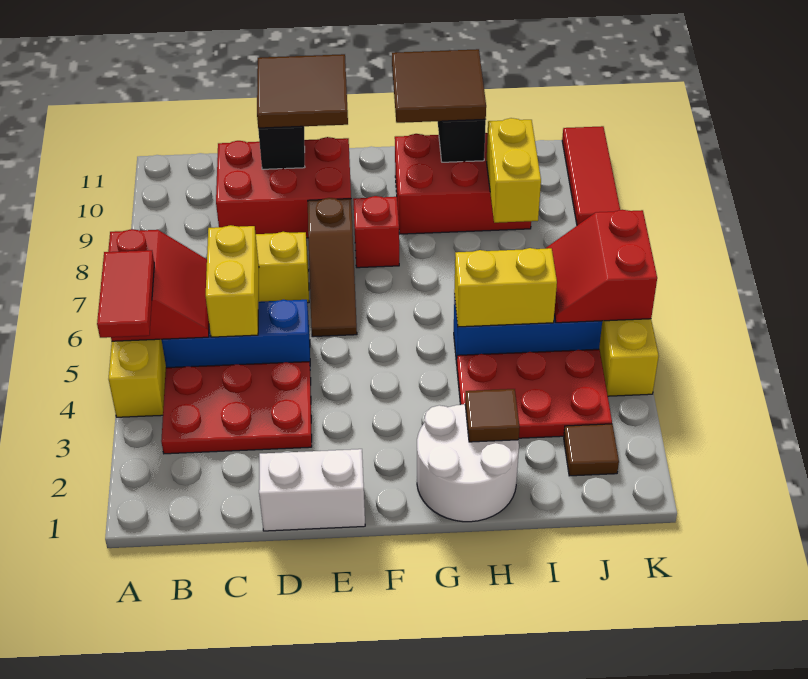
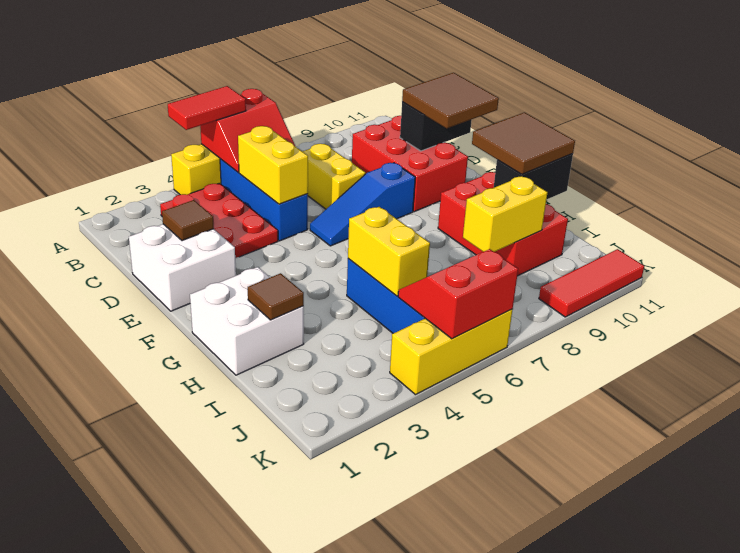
yellow brick C5:C6 level 2 -> yellow brick C5:D5 level 2
white brick D1:E1 level 1 -> white brick D1:E2 level 1
brown slope E6:E8 level 1 top 8 -> blue slope E6:E8 level 1 top 8
red brick F8 level 1 -> none
white round brick G1:H2 level 1 -> white brick G1:H2 level 1
red plate H3:J4 level 1 -> none
brown tile J2 level 1 -> brown tile D2 level 2

